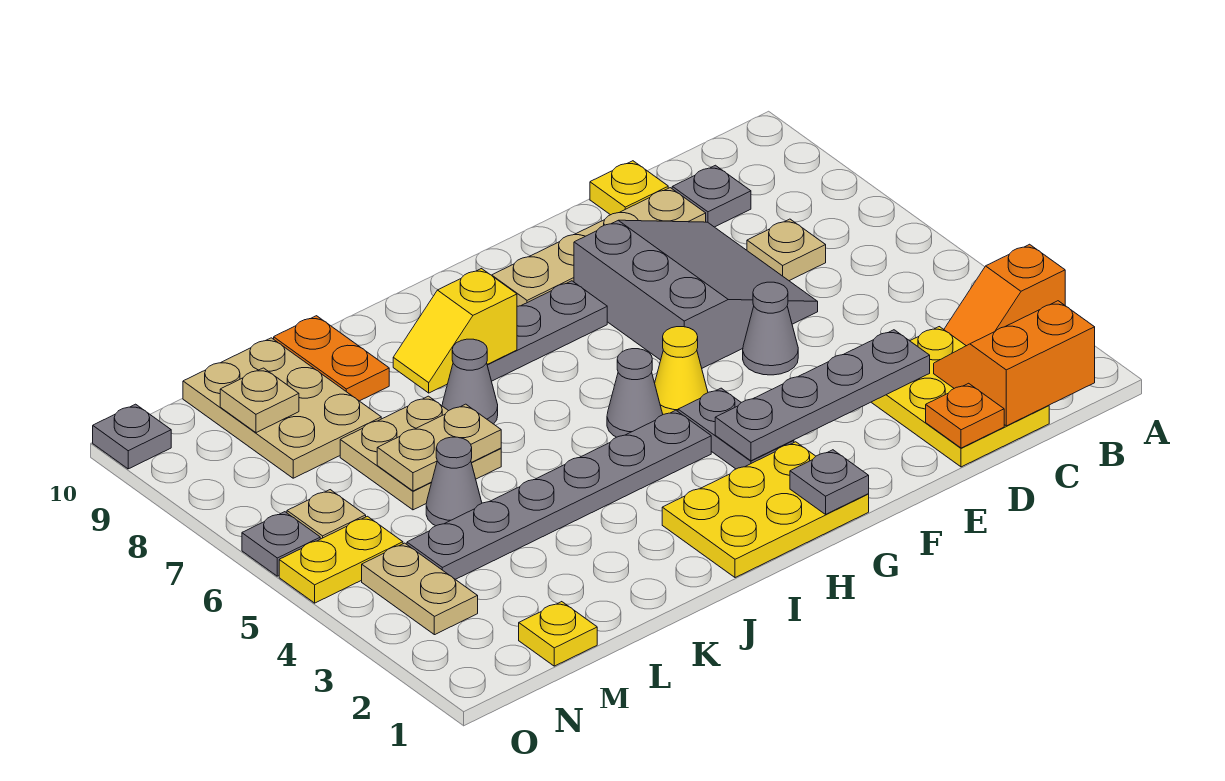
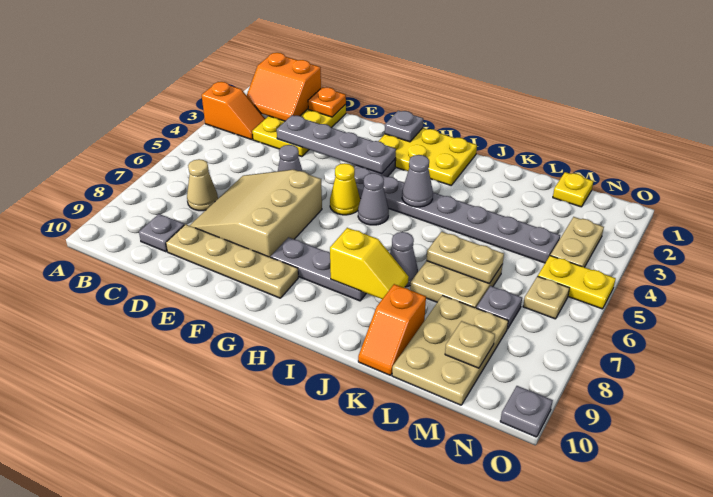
tan plate C7 level 1 -> tan cone C7 level 1
grey slope D6:F8 level 1 top F -> tan slope D6:F8 level 1 top F
yellow plate D10 level 1 -> none
orange plate K9:K10 level 1 -> orange slope K9:K10 level 1 top 9
grey cone L5 level 1 -> grey cone I4 level 2
grey plate O6 level 1 -> grey plate M7 level 1

